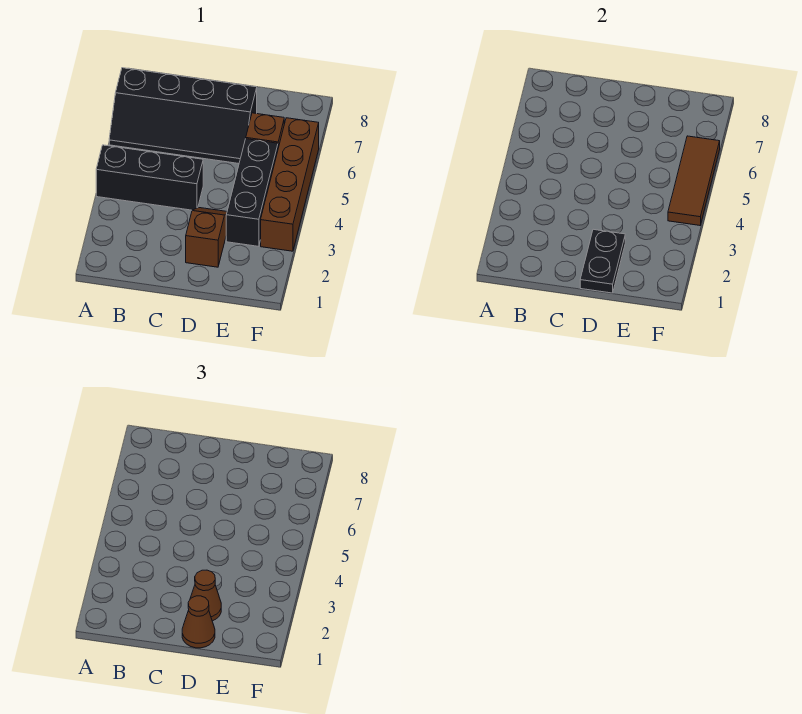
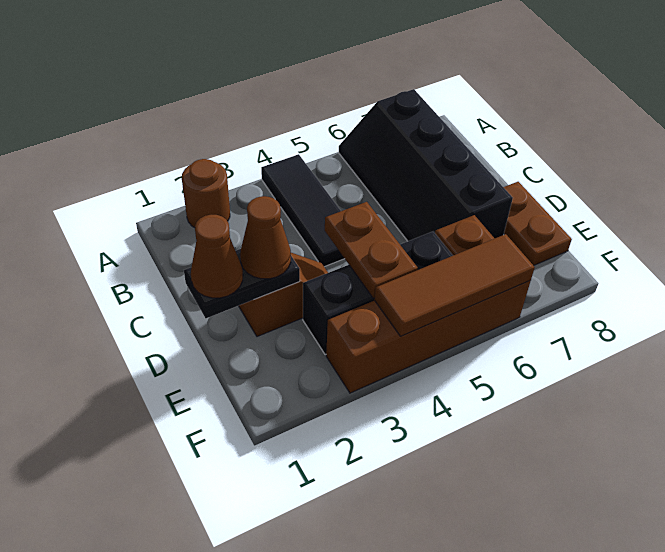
none -> brown round brick A2 level 1
black brick A4:C4 level 1 -> black tile A4:C4 level 1
none -> brown plate D4:E4 level 2
none -> brown plate D8:E8 level 1

